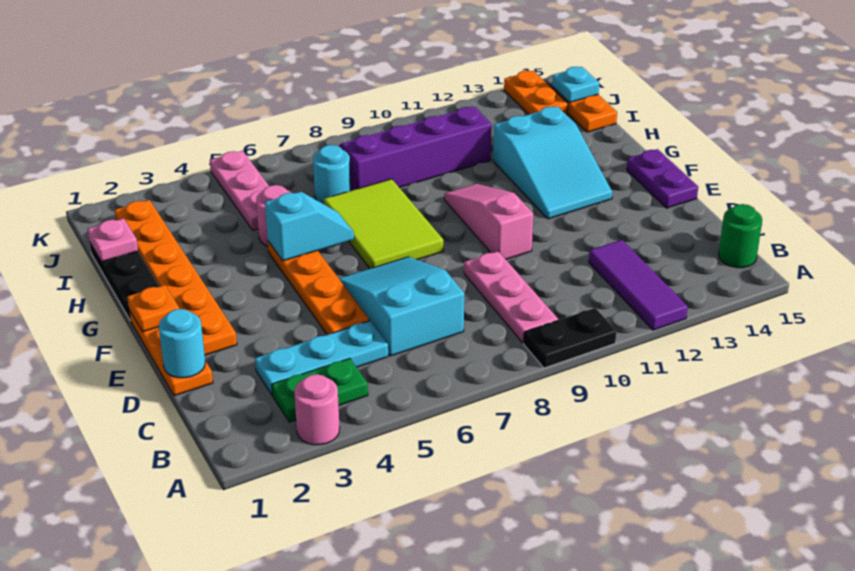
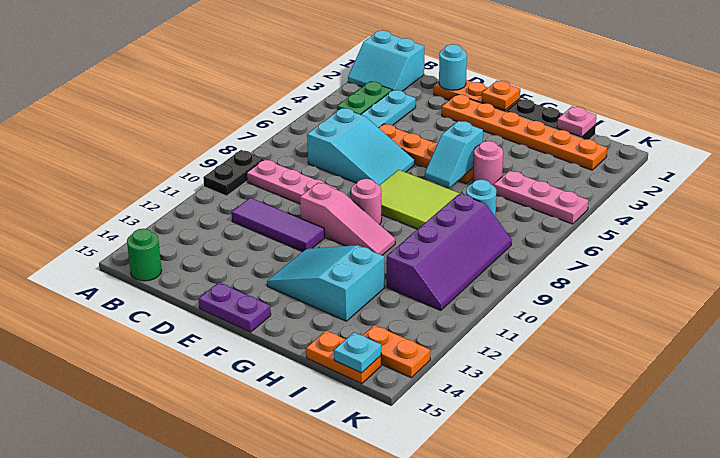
none -> cyan slope A1:B2 level 1 top 1
pink round brick A3 level 1 -> pink round brick F9 level 1
purple tile A12:C12 level 1 -> purple tile C11:E11 level 1

